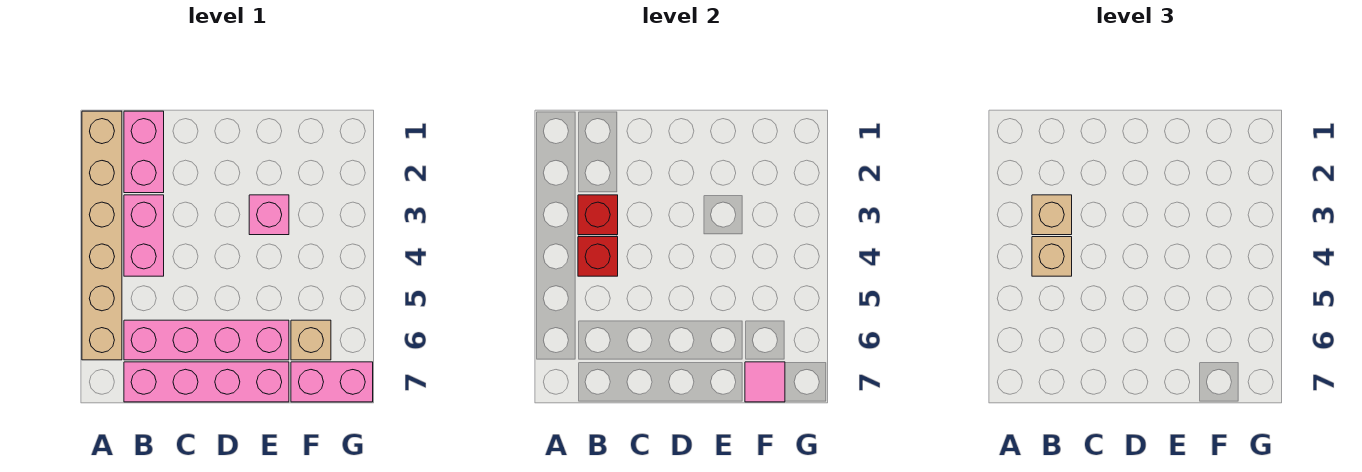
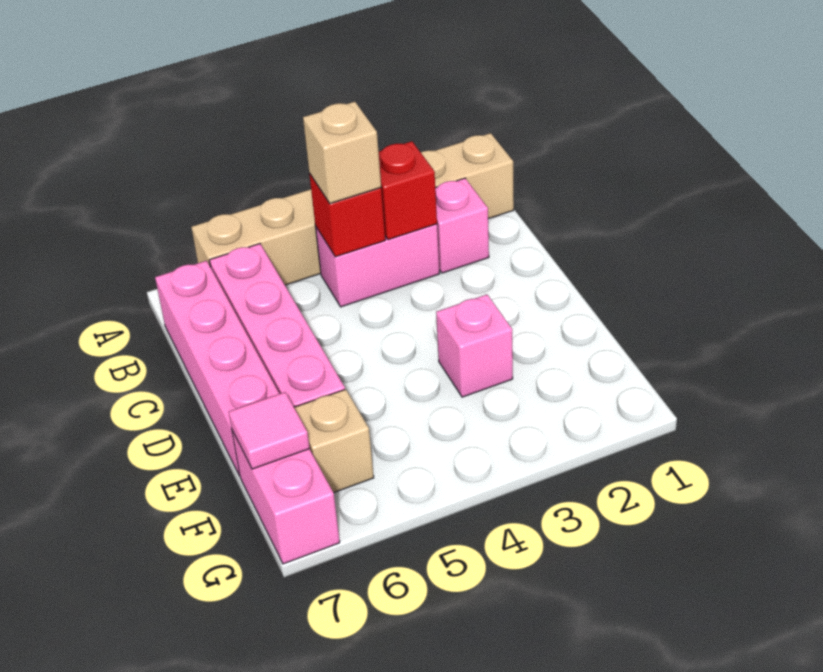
pink brick B1:B2 level 1 -> pink brick B2 level 1
tan brick B3 level 3 -> none

